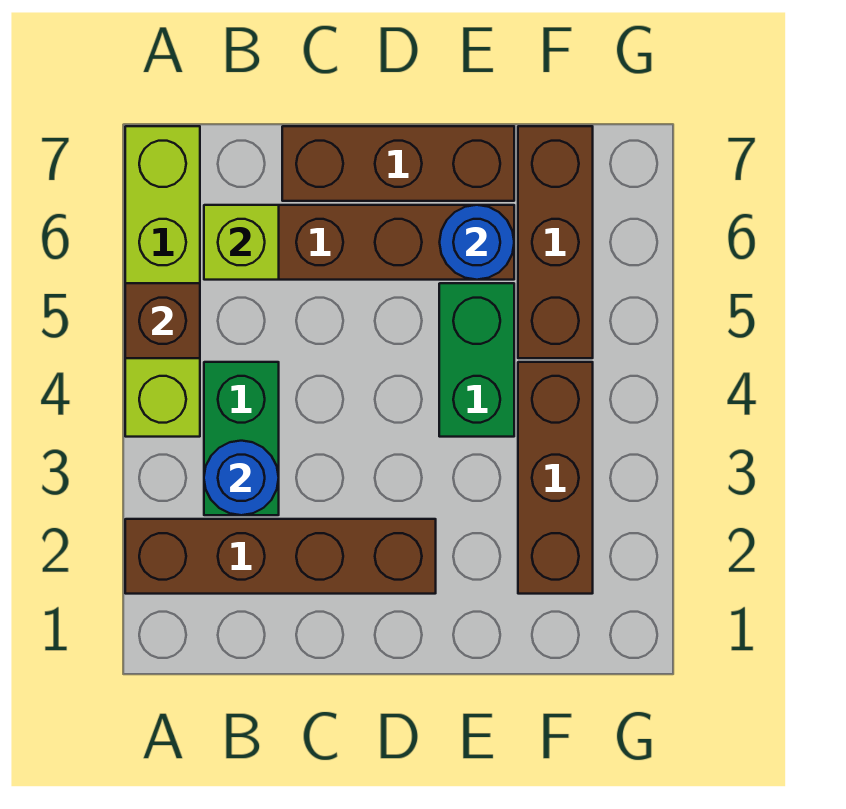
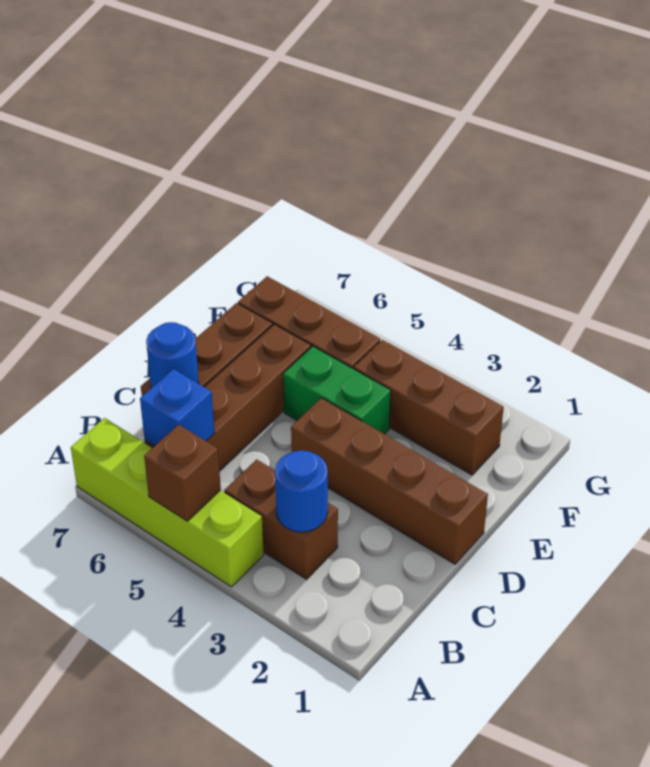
brown brick A2:D2 level 1 -> brown brick D1:D4 level 1
green brick B3:B4 level 1 -> brown brick B3:B4 level 1
lime brick B6 level 2 -> blue brick B6 level 2
blue round brick E6 level 2 -> blue round brick C7 level 2

